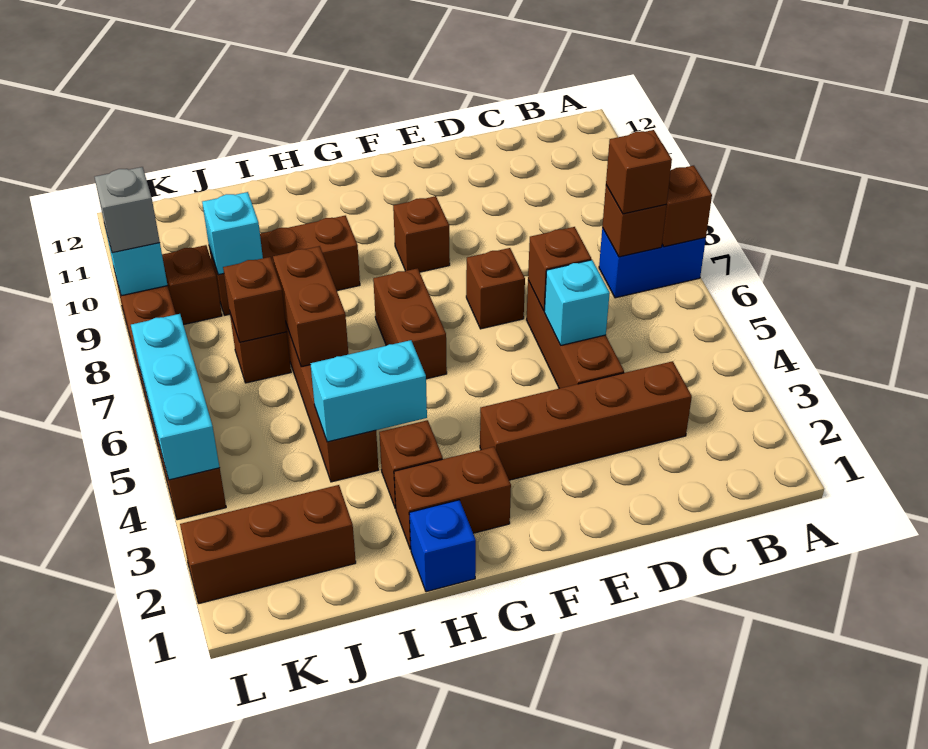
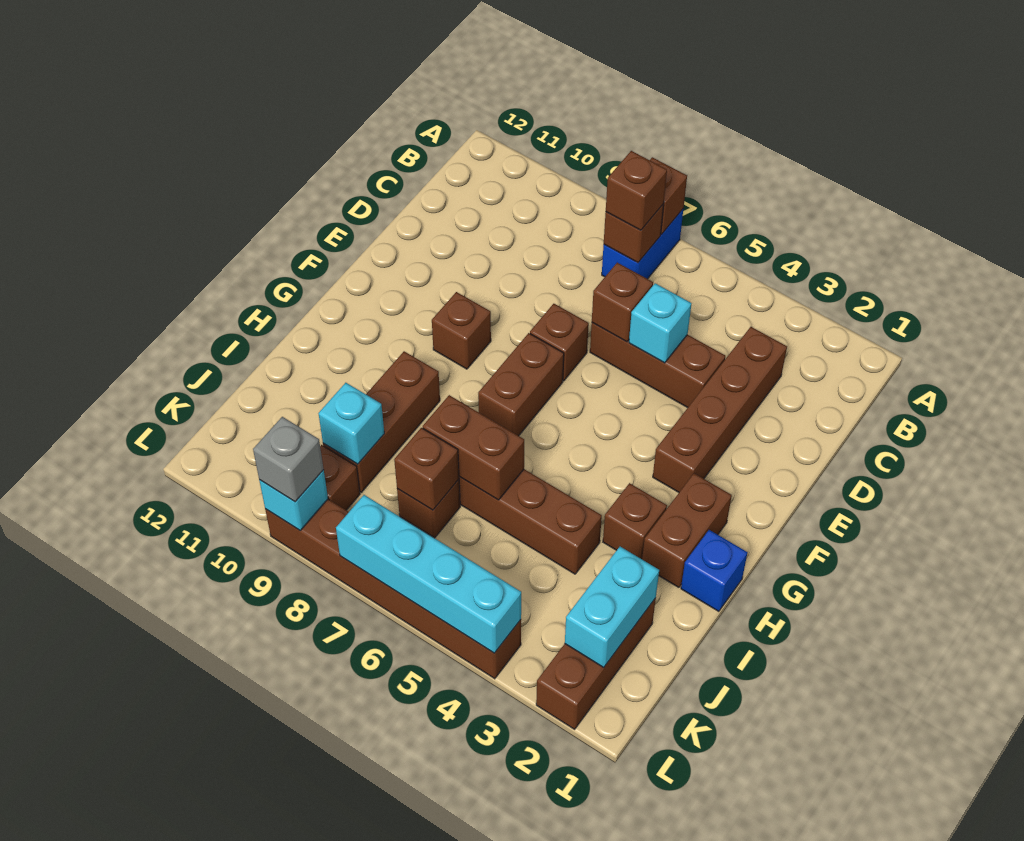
brown brick G6:G7 level 1 -> brown brick F7:G7 level 1
cyan brick H4:I4 level 2 -> cyan brick J2:K2 level 2
cyan brick L4:L6 level 2 -> cyan brick L4:L7 level 2

